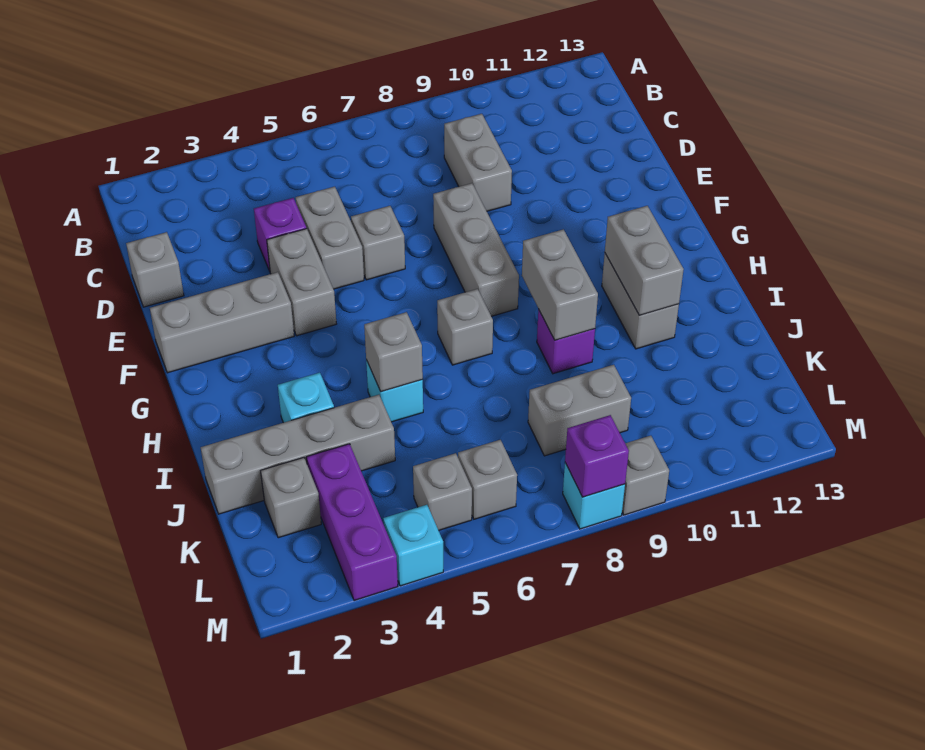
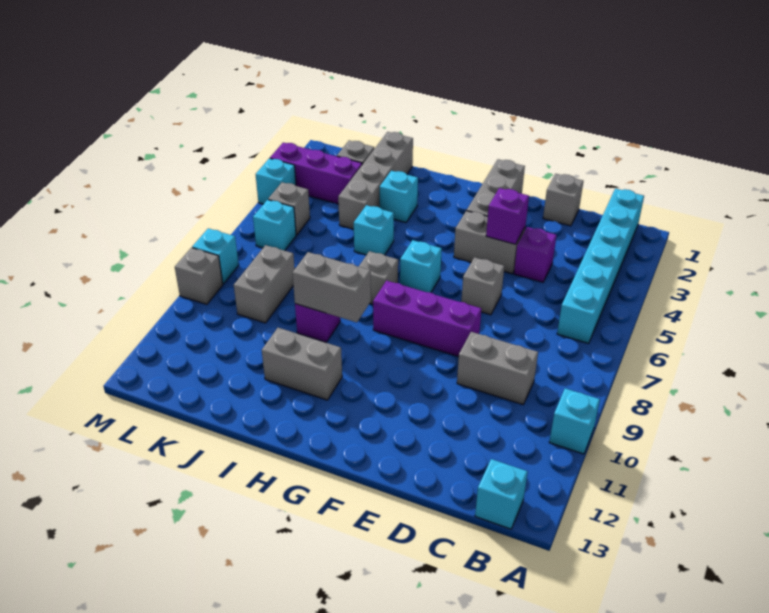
none -> cyan brick A10 level 1
none -> cyan brick B1:B6 level 1
none -> cyan brick B13 level 1
grey brick D5:E5 level 1 -> none
grey brick E8:G8 level 1 -> purple brick E8:G8 level 1
none -> cyan brick G6 level 1
grey brick H11:I11 level 2 -> none
grey brick I5 level 2 -> none
grey brick L6 level 1 -> cyan brick L6 level 1
purple brick M8 level 2 -> purple brick E4 level 2

